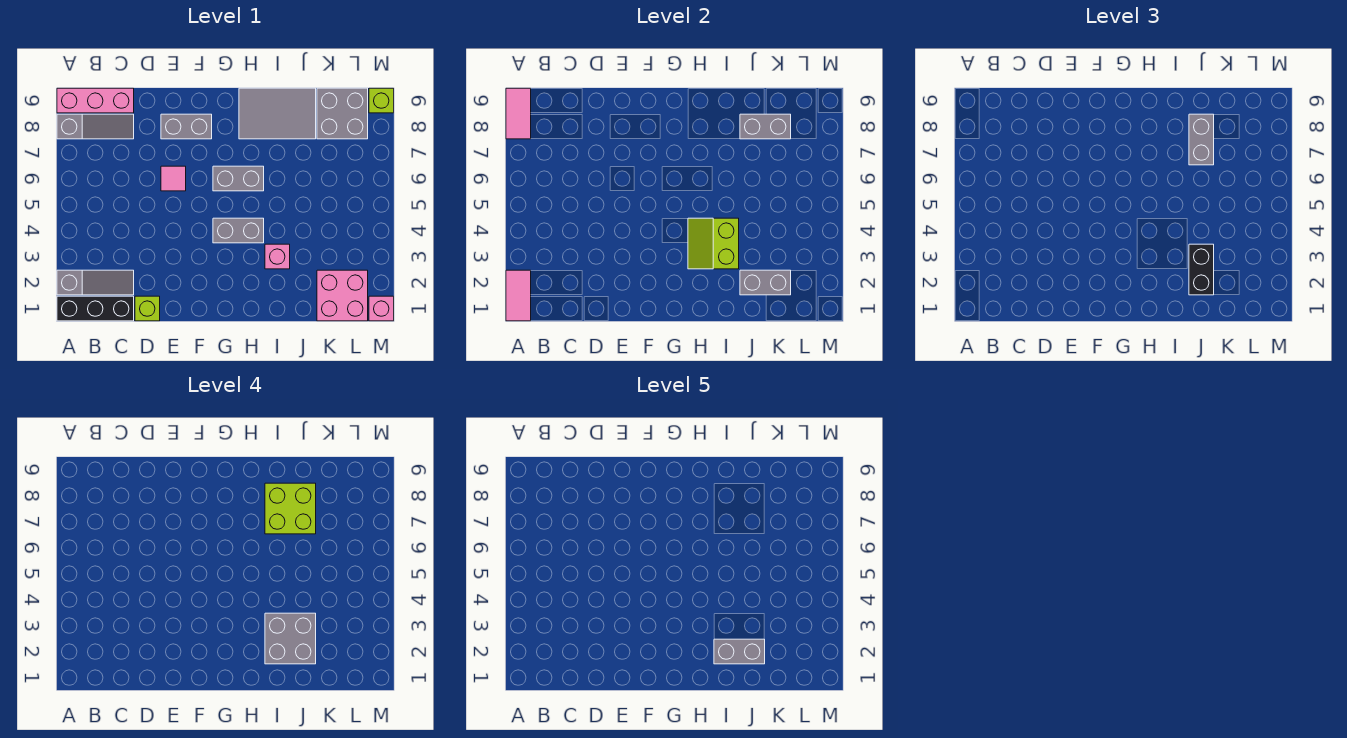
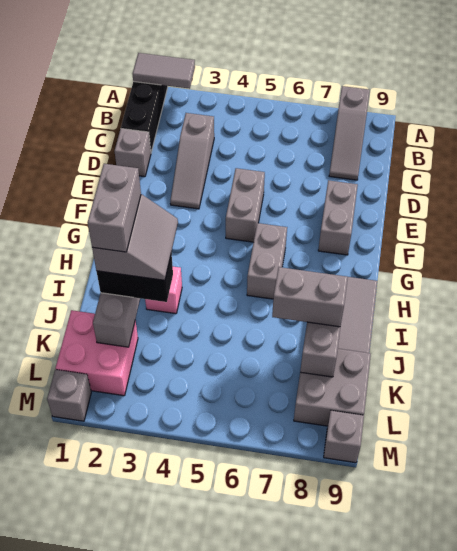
pink tile A1:A2 level 2 -> grey tile A1:A2 level 2
grey slope A2:C2 level 1 top A -> grey slope C3:E3 level 1 top C
pink tile A8:A9 level 2 -> none
pink brick A9:C9 level 1 -> none
lime brick D1 level 1 -> grey brick D1 level 1
pink tile E6 level 1 -> none
grey brick G4:H4 level 1 -> grey brick E5:F5 level 1
lime slope H3:I4 level 2 top I -> none
grey brick I2:J3 level 4 -> grey slope I2:J3 level 4 top 2
lime brick I7:J8 level 4 -> none
pink brick M1 level 1 -> grey brick M1 level 1
lime brick M9 level 1 -> grey brick M9 level 1

